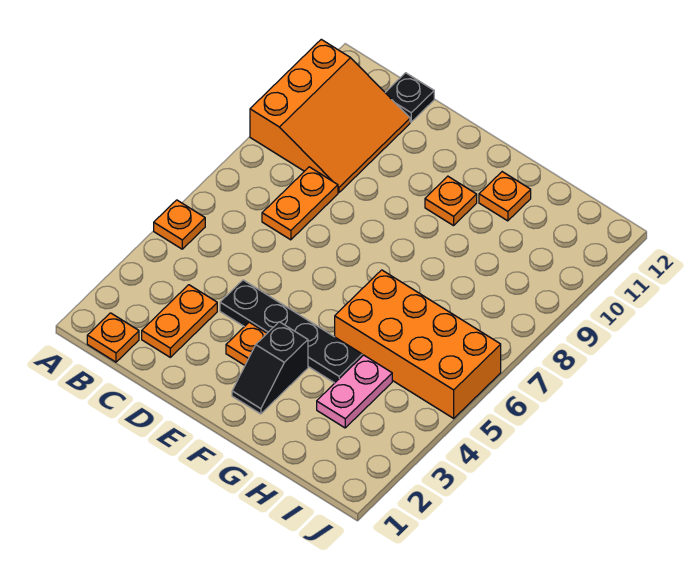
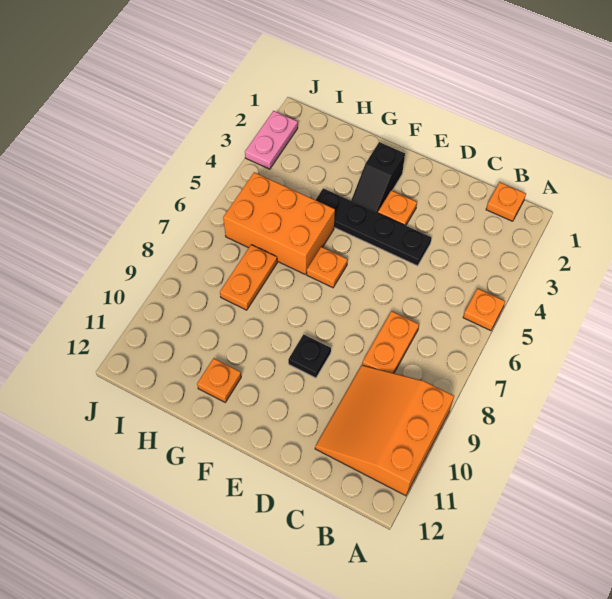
orange plate C2:C3 level 1 -> orange plate H7:H8 level 1
black plate C12 level 1 -> black plate E9 level 1
black slope F2:F3 level 1 top 3 -> black slope F2:F3 level 1 top 2
orange plate F10 level 1 -> orange plate F6 level 1
orange brick G5:J6 level 1 -> orange brick G5:I6 level 1
pink plate H3:H4 level 1 -> pink plate J2:J3 level 1

